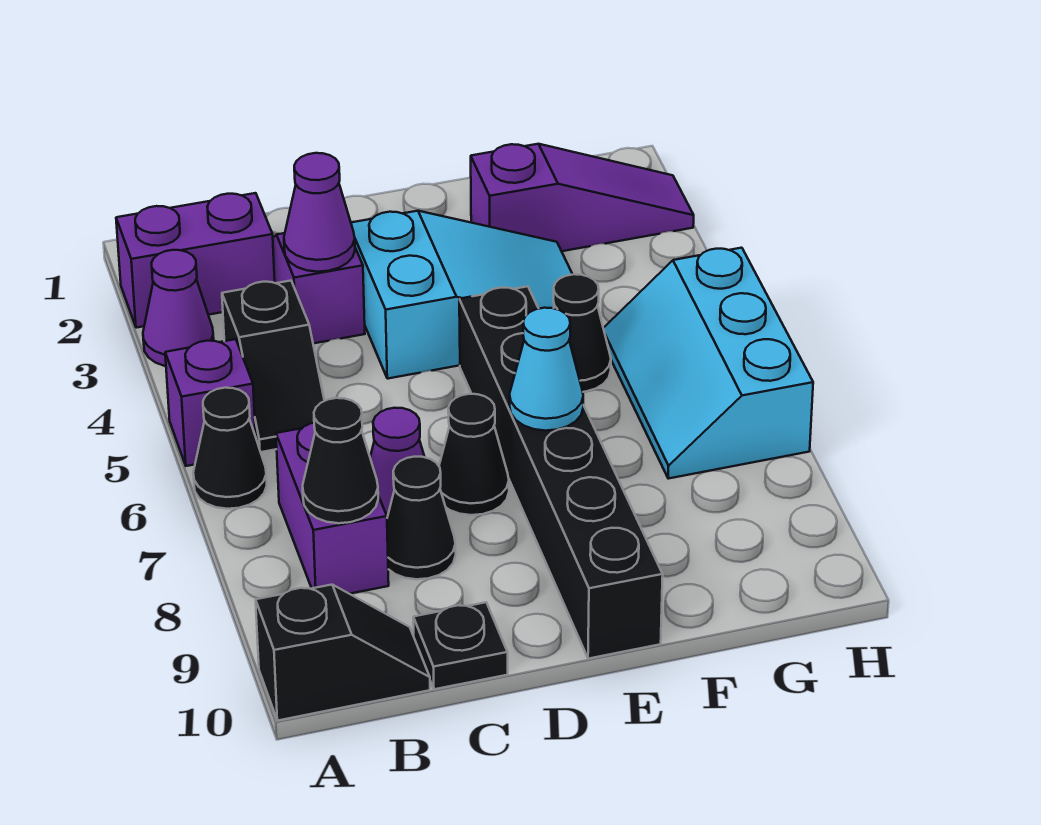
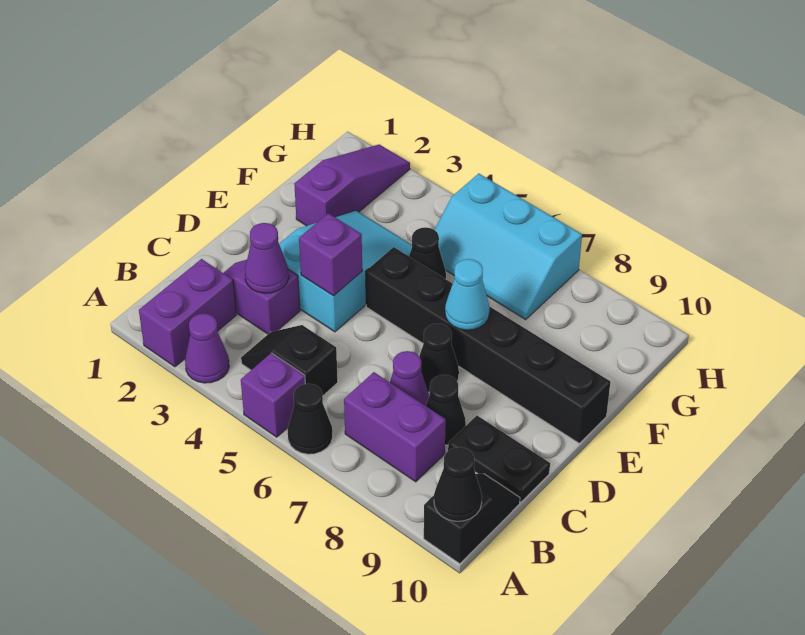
black slope B4:B5 level 1 top 4 -> black slope B4:B5 level 1 top 5
black cone B8 level 2 -> black cone A10 level 2
black plate C10 level 1 -> black plate C9:C10 level 1
none -> purple brick D4 level 2

